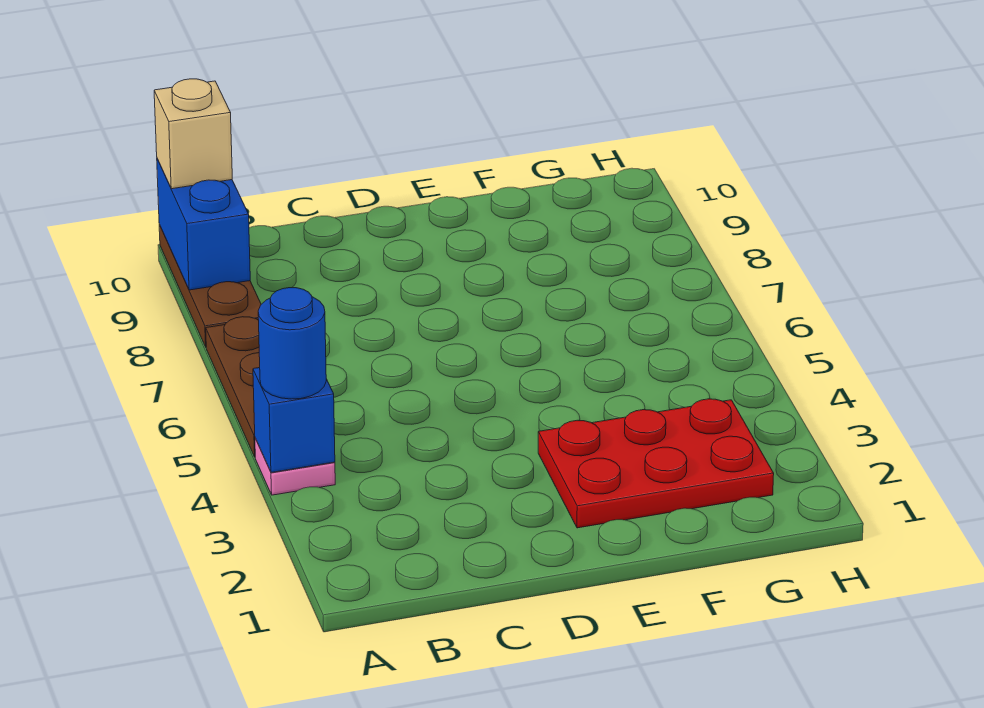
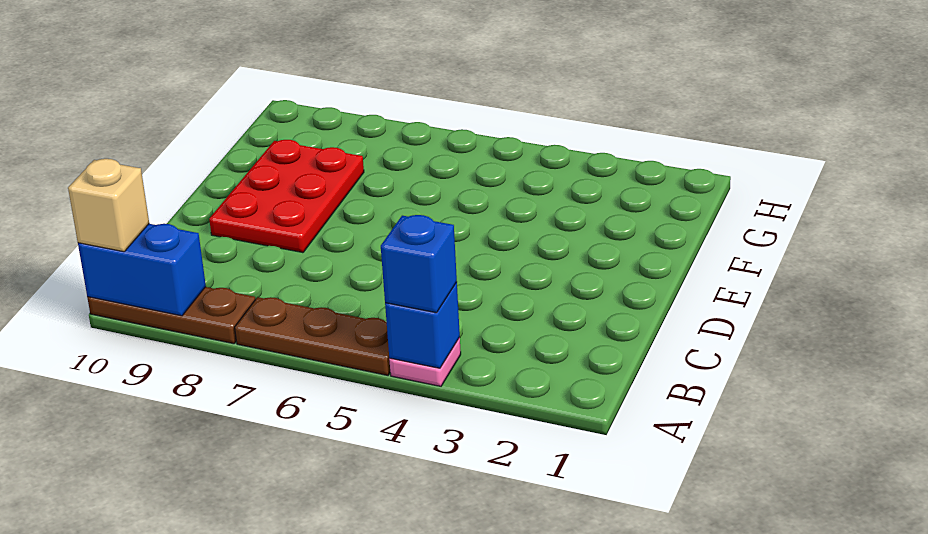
blue round brick A4 level 3 -> blue brick A4 level 3
red plate E2:G3 level 1 -> red plate D8:F9 level 1

